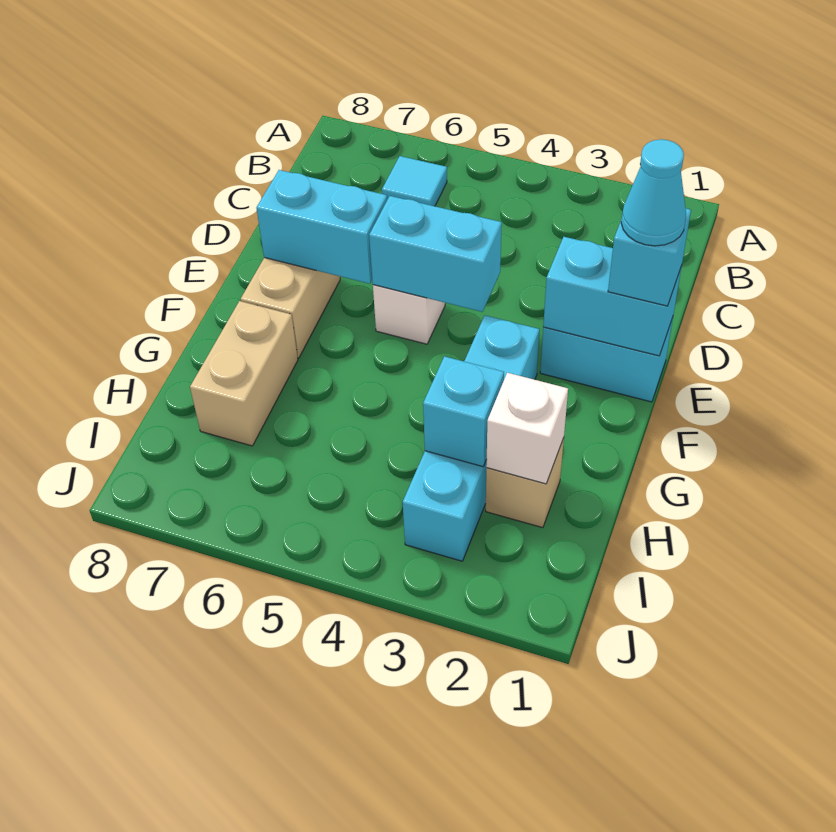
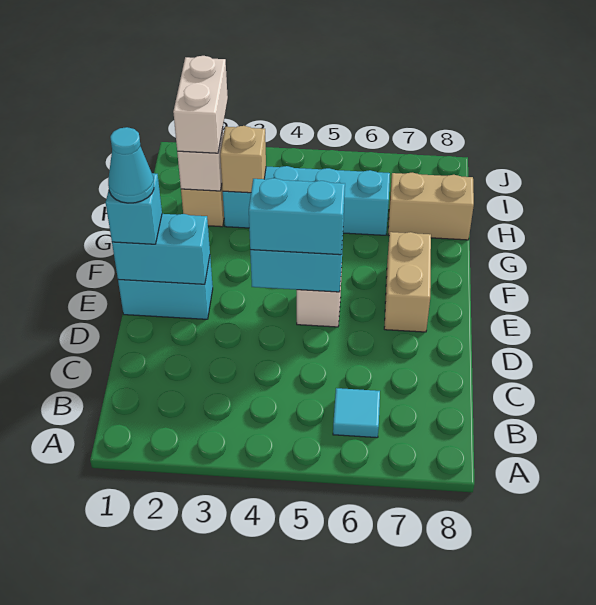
cyan brick E6:E7 level 2 -> cyan brick E4:E5 level 3
cyan brick F3:I3 level 1 -> cyan brick H3:H6 level 1
tan brick G7:H7 level 1 -> tan brick H7:H8 level 1
none -> white brick H2:I2 level 3
cyan brick H3 level 2 -> tan brick H3 level 2

